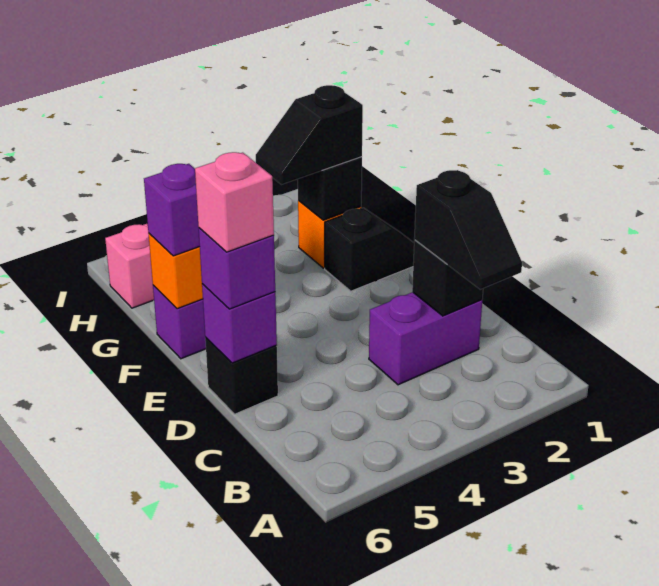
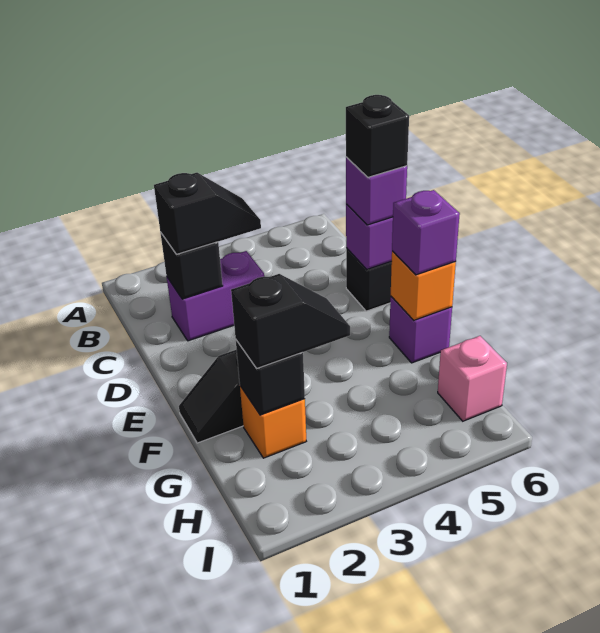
black slope B2:C2 level 3 top C -> black slope C2:C3 level 3 top 2
pink brick D6 level 4 -> black brick D6 level 4

